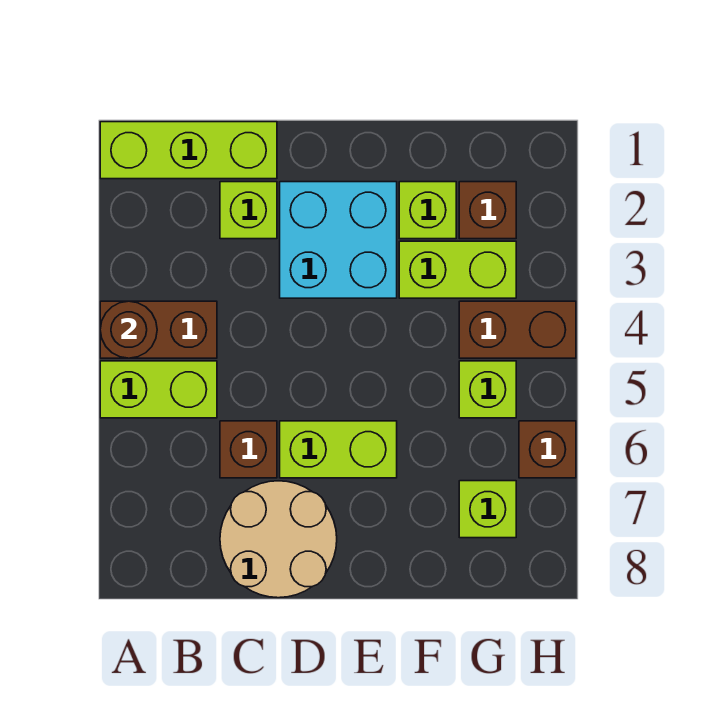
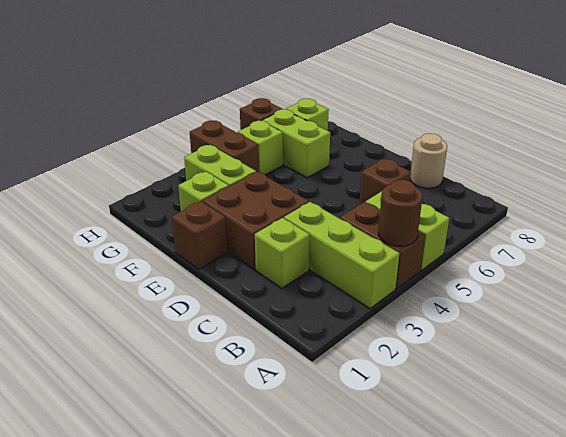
lime brick A1:C1 level 1 -> lime brick A3:C3 level 1
tan round brick C7:D8 level 1 -> tan round brick C8 level 1
cyan brick D2:E3 level 1 -> brown brick D2:E3 level 1
lime brick D6:E6 level 1 -> lime brick F6:G6 level 1
brown brick G2 level 1 -> brown brick E1 level 1

